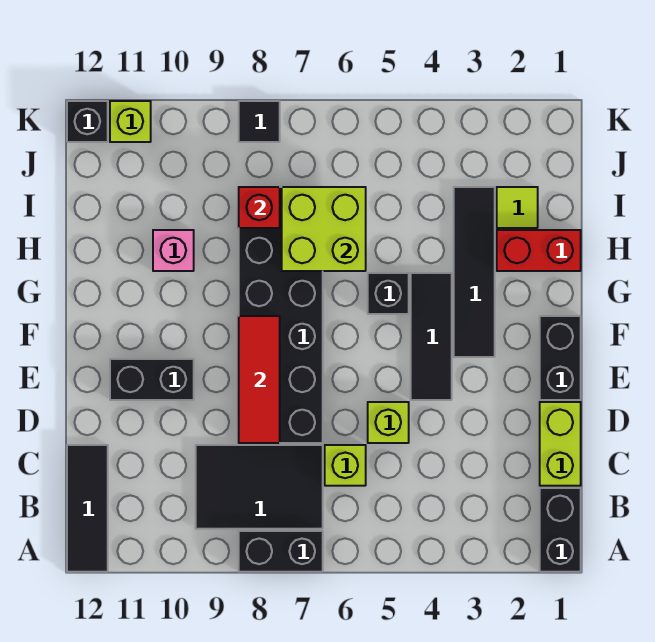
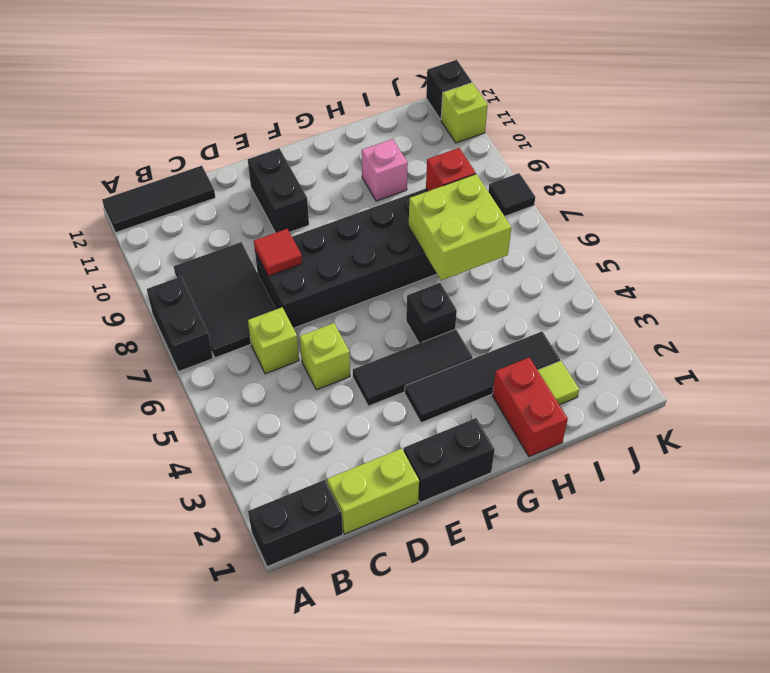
red tile D8:F8 level 2 -> red tile D8 level 2

